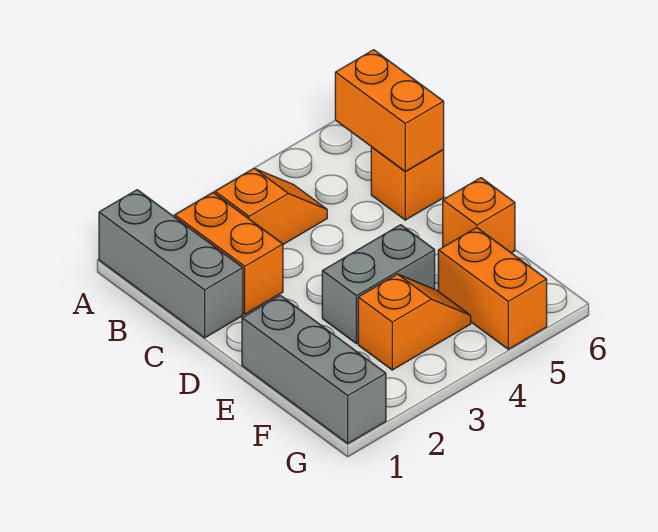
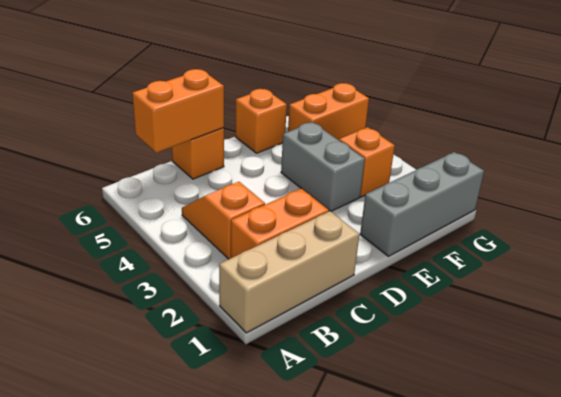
grey brick A1:C1 level 1 -> tan brick A1:C1 level 1

